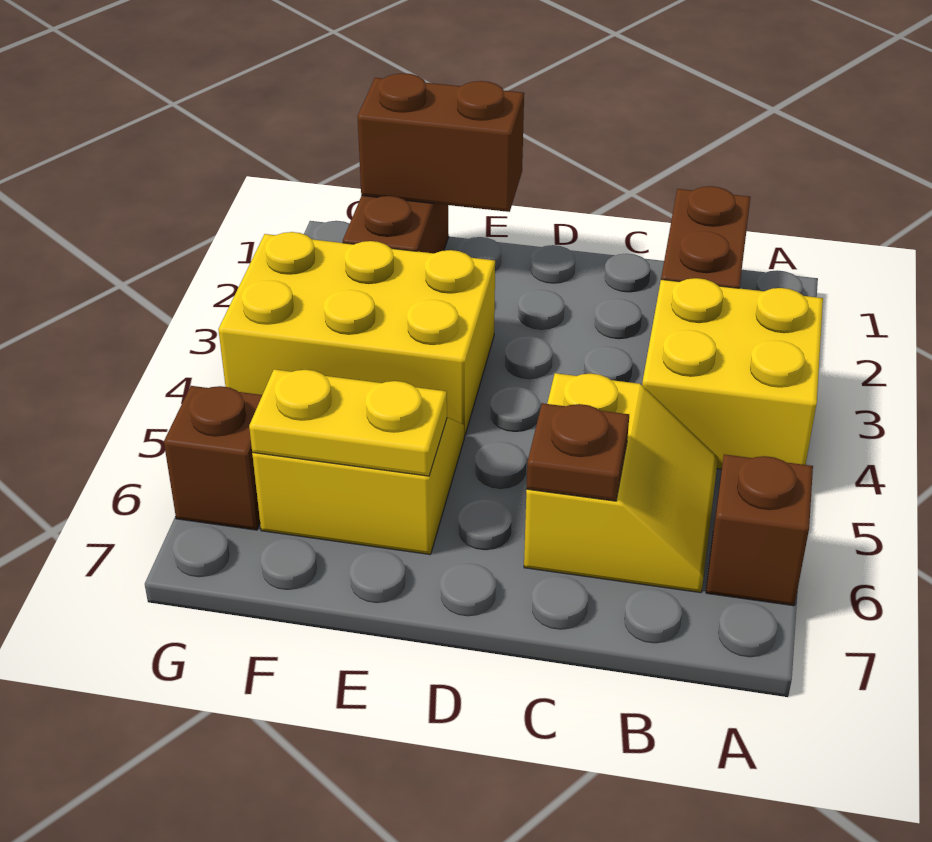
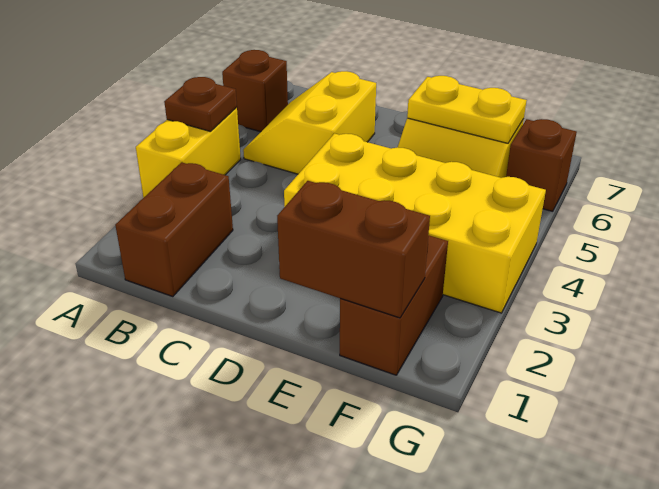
yellow brick A3:B4 level 1 -> yellow brick A3:A4 level 1
brown plate C6 level 2 -> brown plate A4 level 2
yellow brick E3:G4 level 1 -> yellow brick D3:G4 level 1

